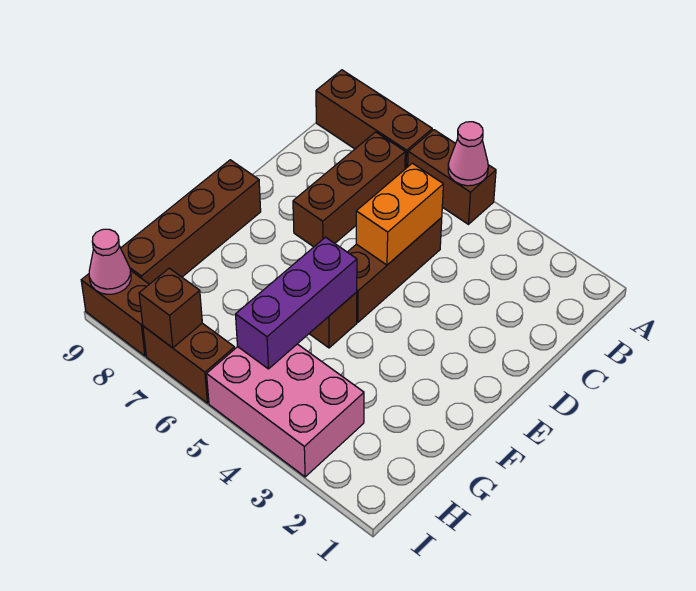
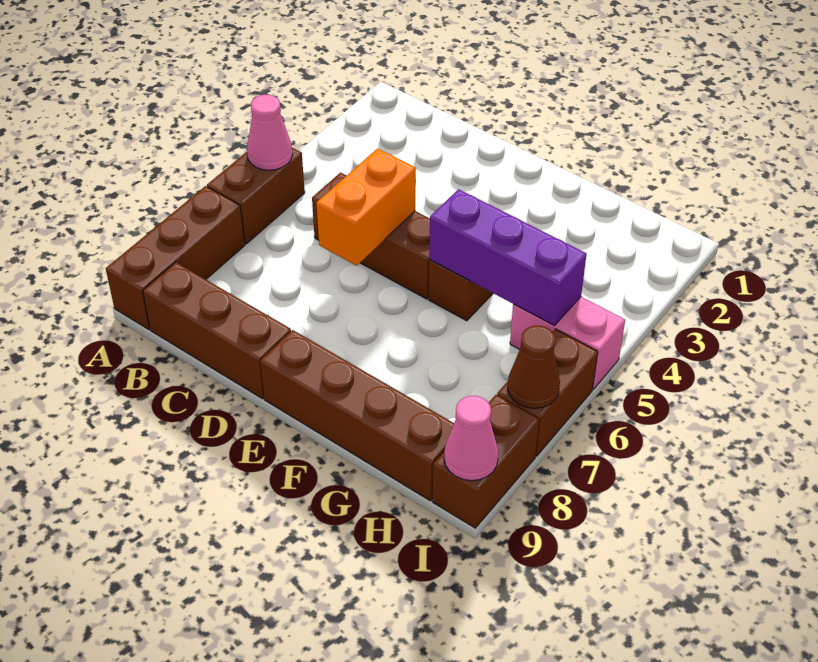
brown brick B7:D7 level 1 -> brown brick B9:D9 level 1
orange brick C5:D5 level 2 -> orange brick D5:D6 level 2
pink brick H3:I5 level 1 -> pink brick H5:I5 level 1
brown brick I7 level 2 -> brown cone I7 level 2

